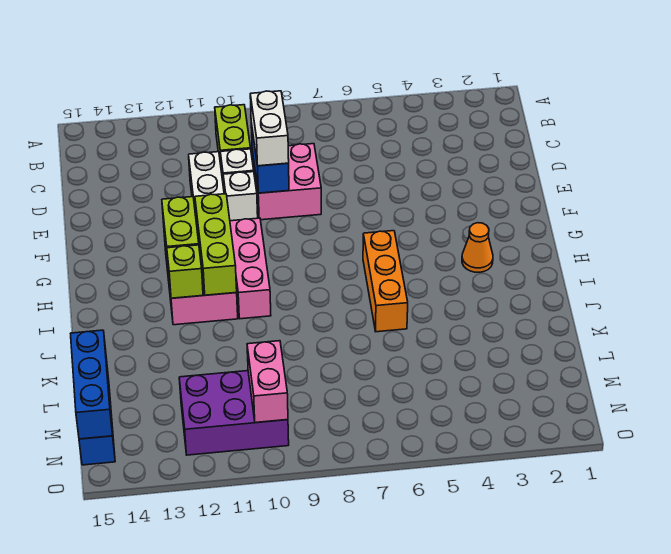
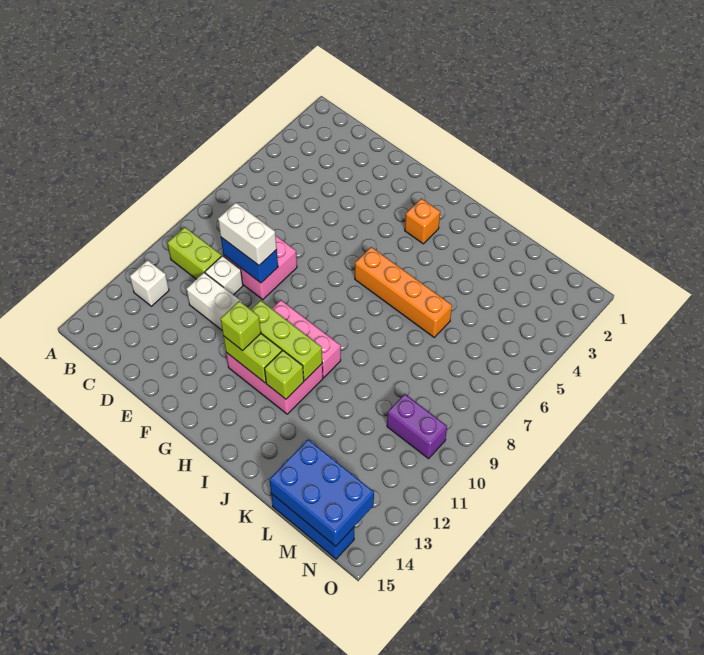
white brick E10 level 1 -> white brick B12 level 1
none -> lime brick G12 level 3
orange cone H3 level 1 -> orange brick H3 level 1
orange brick H6:J6 level 1 -> orange brick H6:K6 level 1
blue brick L15:N15 level 2 -> blue brick L14:N15 level 2
purple brick M10:N12 level 1 -> purple brick M10:N10 level 1
pink brick M10:N10 level 2 -> none

